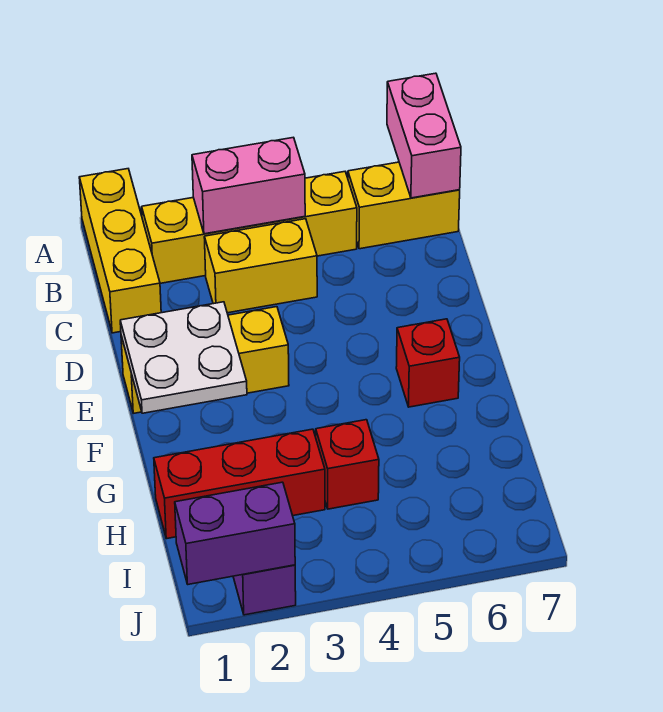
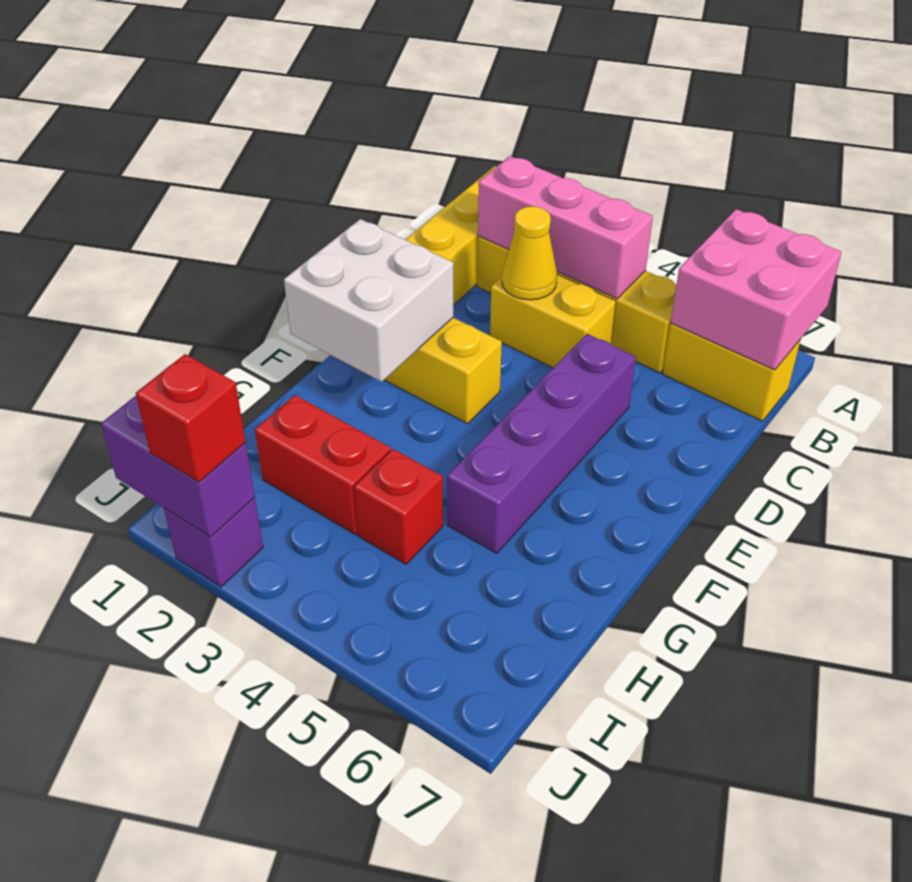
pink brick A7:B7 level 2 -> pink brick A6:B7 level 2
pink brick B3:B4 level 2 -> pink brick B2:B4 level 2
none -> yellow cone C3 level 2
none -> purple brick D5:G5 level 1
white plate E1:F2 level 2 -> white brick E1:F2 level 2
red brick F6 level 1 -> red brick J2 level 3
red brick H1:H3 level 1 -> red brick H2:H3 level 1

